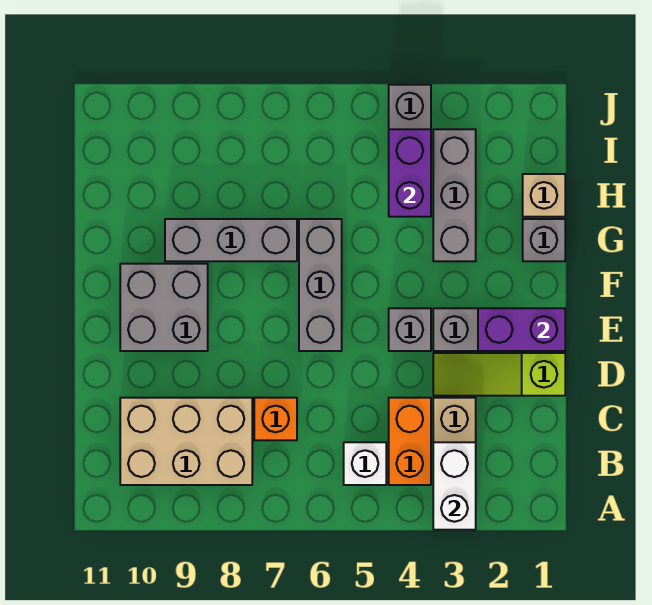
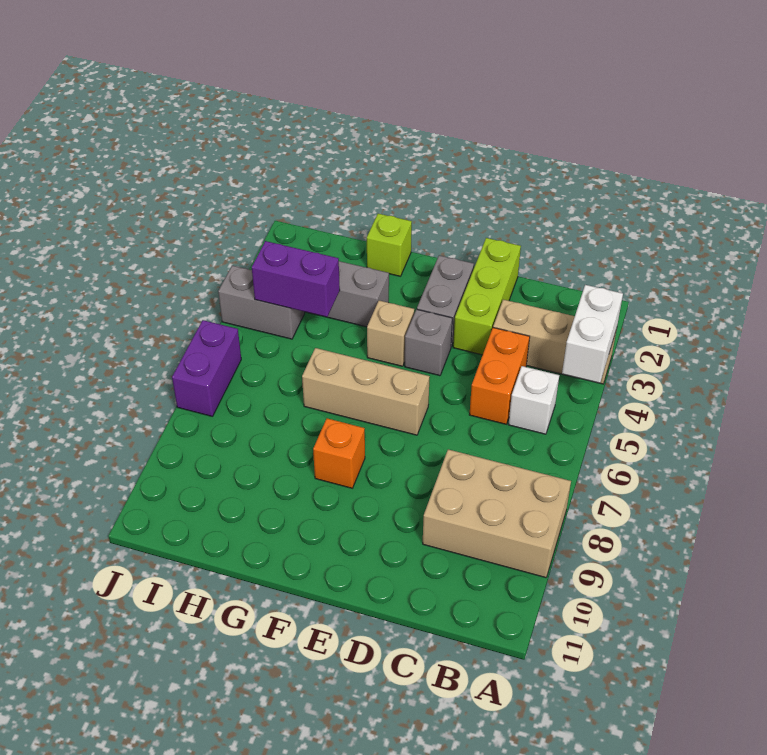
white brick A3:B3 level 2 -> white brick A3:A4 level 2
orange brick B4:C4 level 1 -> orange brick C4:C5 level 1
tan brick B8:C10 level 1 -> tan brick A8:C9 level 1
orange brick C7 level 1 -> orange brick F8 level 1
lime slope D1:D3 level 1 top 1 -> lime brick D1:D3 level 1
purple brick E1:E2 level 2 -> purple brick J6:J7 level 1
grey brick E6:G6 level 1 -> tan brick E6:G6 level 1
grey brick E9:F10 level 1 -> none
grey brick G1 level 1 -> lime brick G1 level 1
grey brick G7:G9 level 1 -> none
tan brick H1 level 1 -> tan brick F4 level 1

